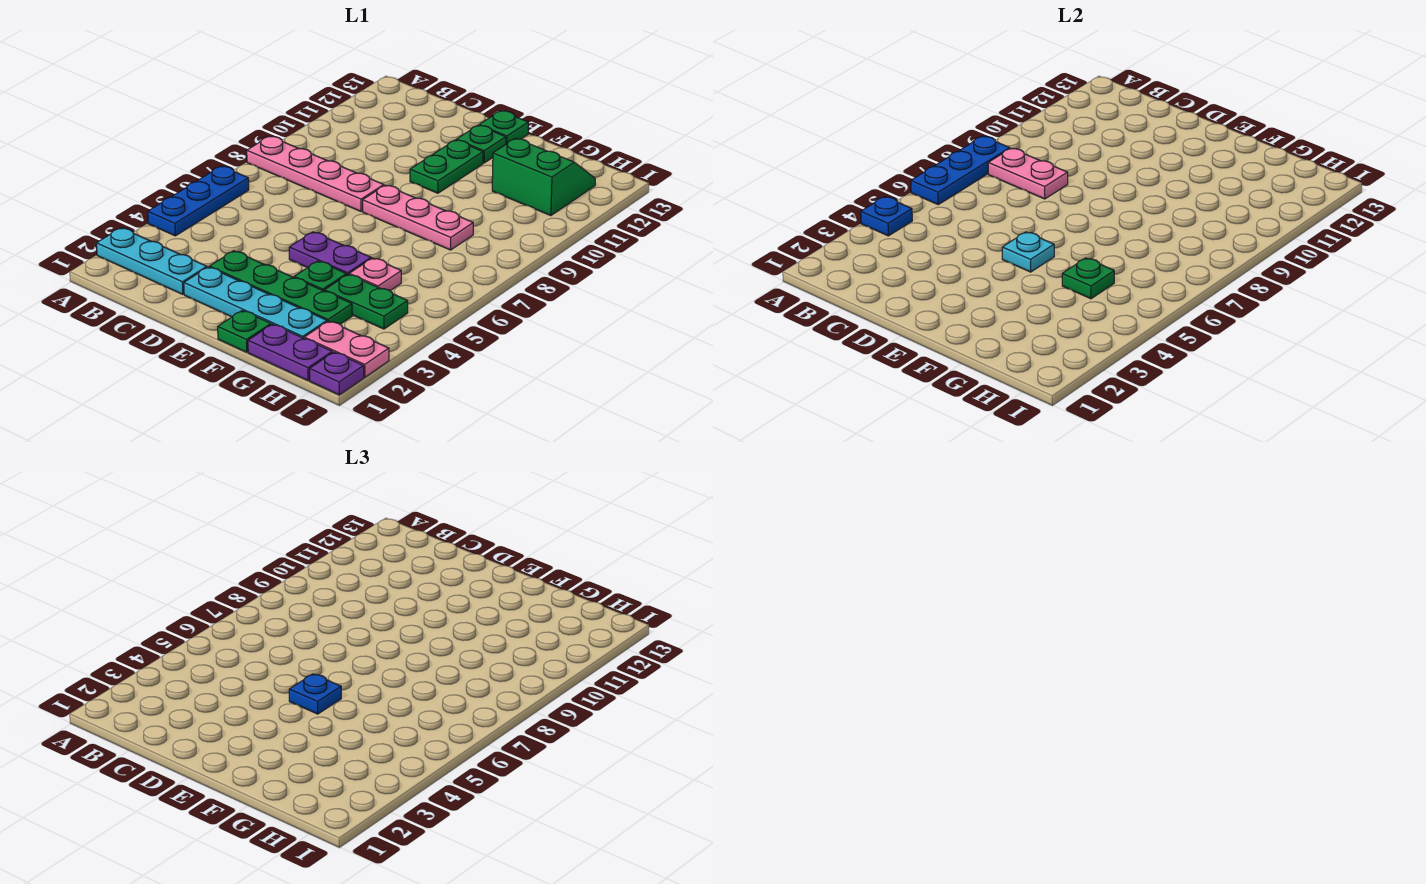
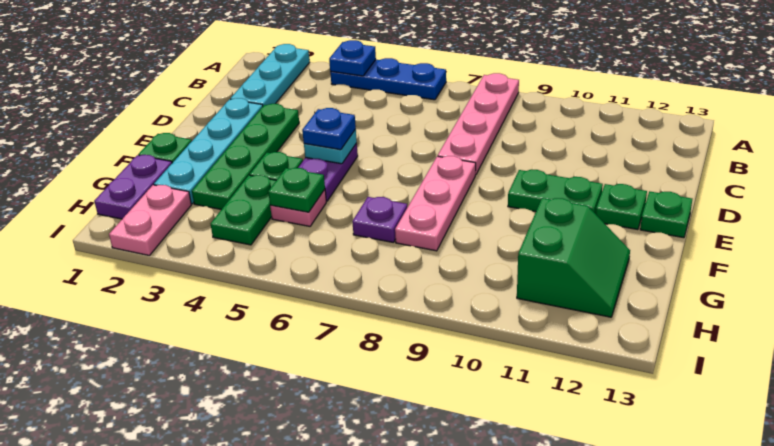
blue plate A6:A8 level 2 -> none
pink plate B8:C8 level 2 -> none
purple plate I1 level 1 -> purple plate G7 level 1

